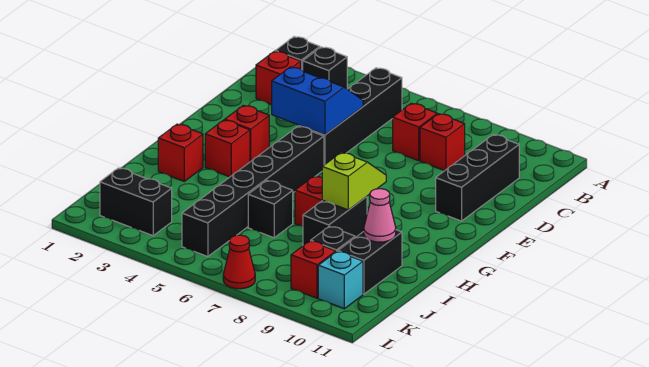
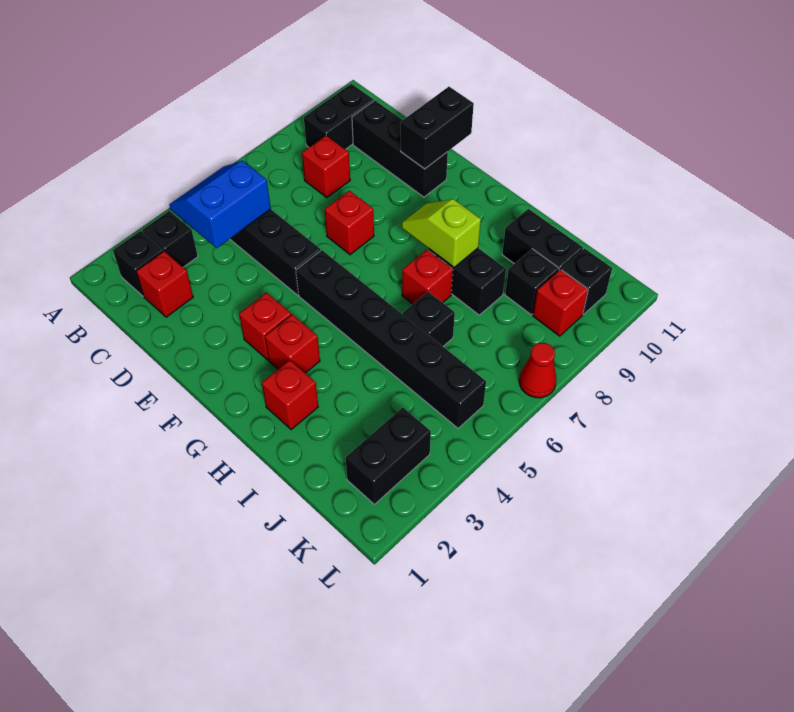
none -> black brick B9:B10 level 1
red brick C7 level 1 -> red brick E7 level 1
blue slope D4:E5 level 2 top E -> blue slope B4:C5 level 2 top C
none -> black brick E10:E11 level 2
pink cone I10 level 2 -> none
cyan brick K10 level 1 -> black brick K10 level 1

